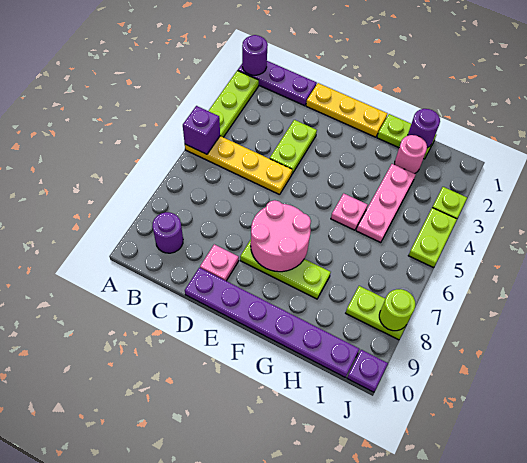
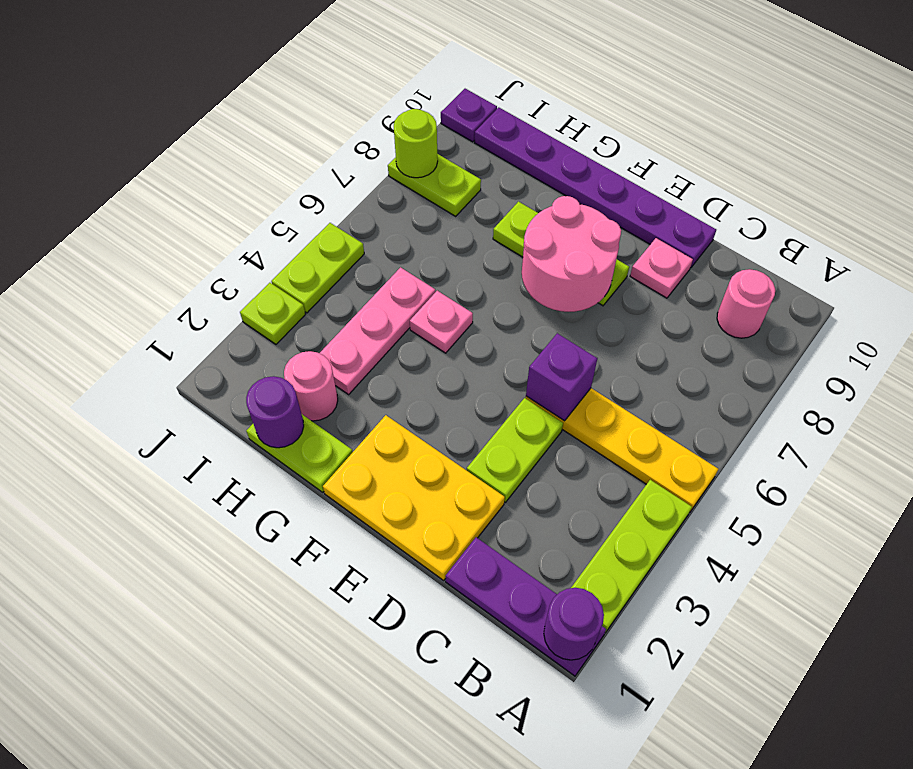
purple brick A5 level 2 -> purple brick D5 level 2
purple round brick B9 level 1 -> pink round brick B9 level 1
yellow plate D1:F1 level 1 -> yellow plate D1:F2 level 1

